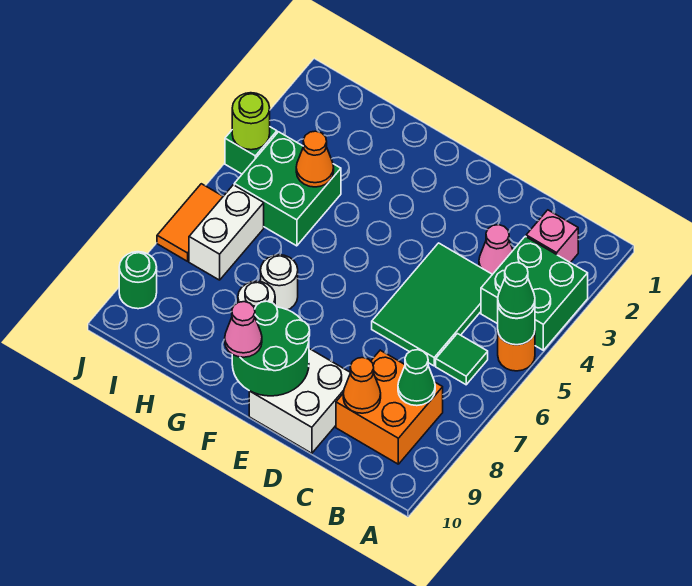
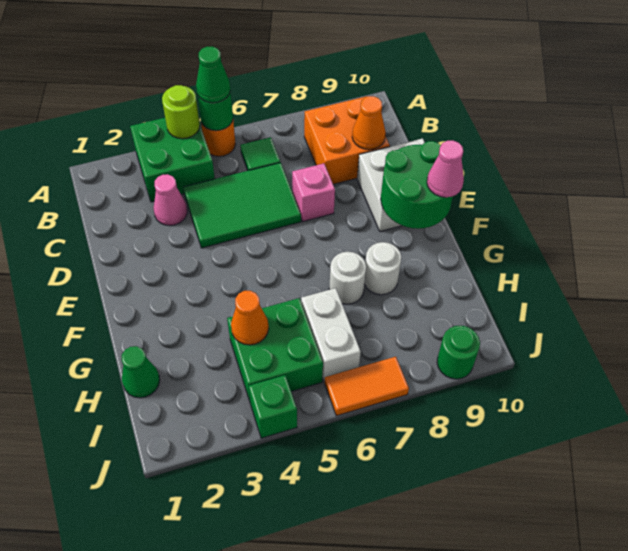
pink brick B2 level 1 -> pink brick D7 level 1
green cone B8 level 2 -> green cone H1 level 1
white brick I6:I7 level 1 -> white brick H6:I6 level 1
lime round brick J4 level 2 -> lime round brick A4 level 2

